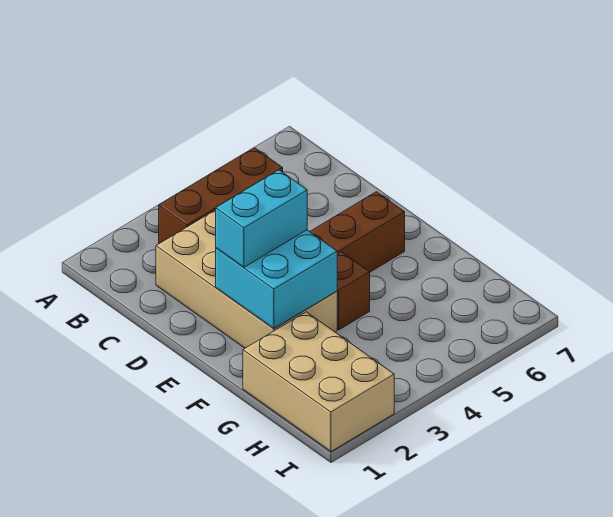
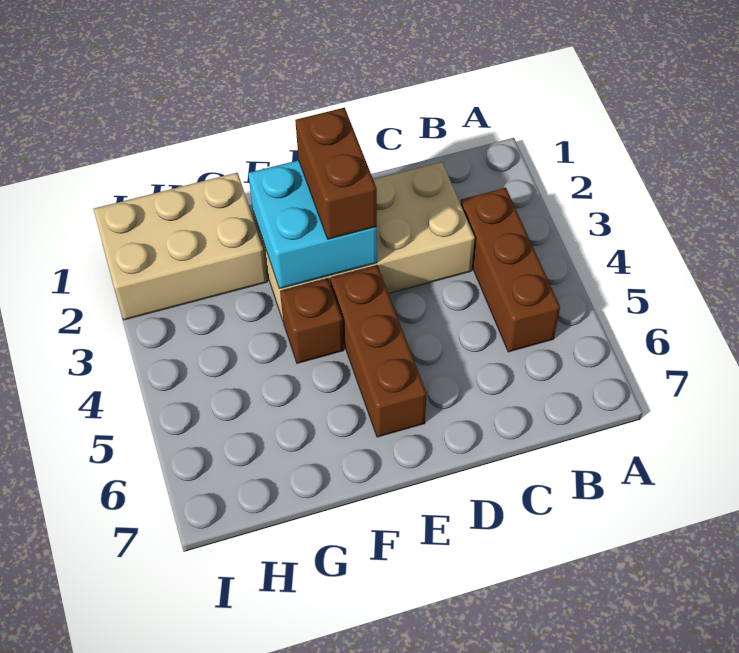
cyan brick E2:E3 level 3 -> brown brick E2:E3 level 3

